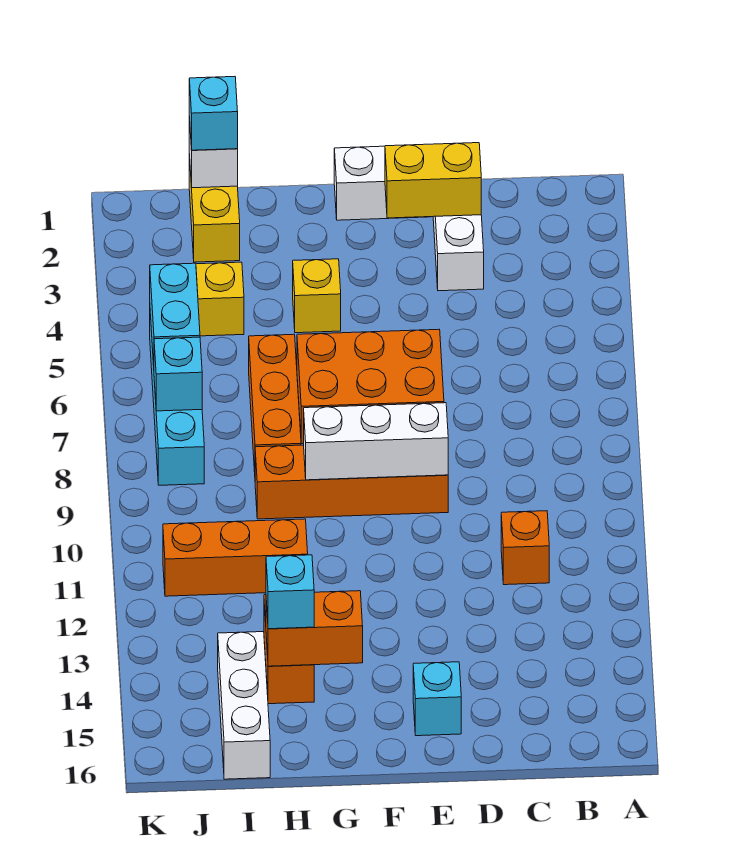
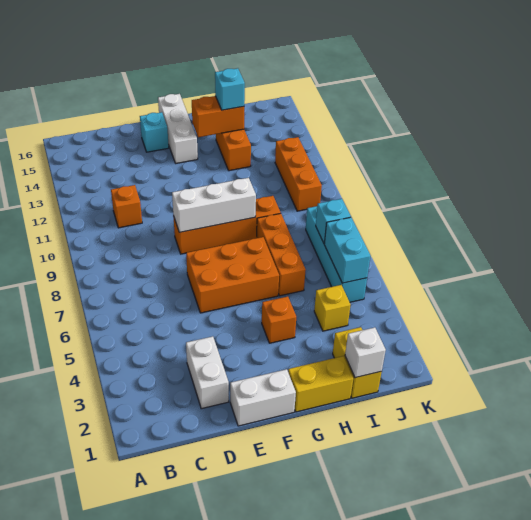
yellow brick D2:E2 level 2 -> yellow brick G1:H1 level 1
yellow brick G4 level 1 -> orange brick G4 level 1
orange brick H11:J11 level 1 -> orange brick J10:J12 level 1
cyan brick I1 level 3 -> none
white brick I14:I16 level 1 -> white brick F14:F16 level 1

